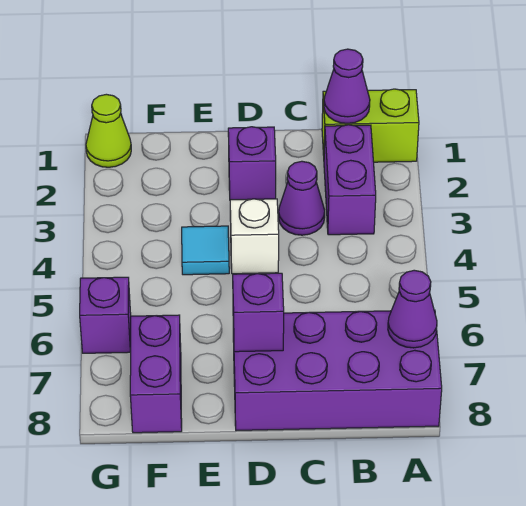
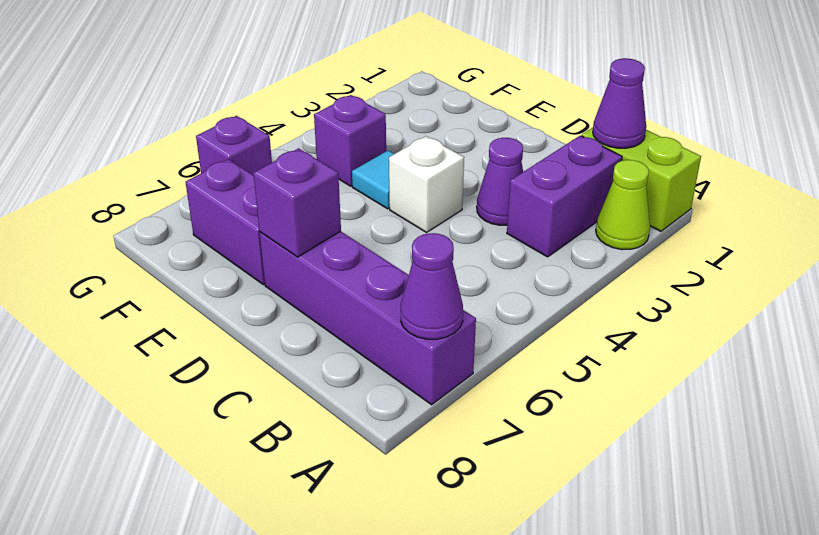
purple brick A7:D8 level 1 -> purple brick A7:D7 level 1
purple brick D2 level 1 -> purple brick F4 level 1
purple brick F7:F8 level 1 -> purple brick E7:F7 level 1
lime cone G1 level 1 -> lime cone A2 level 1

